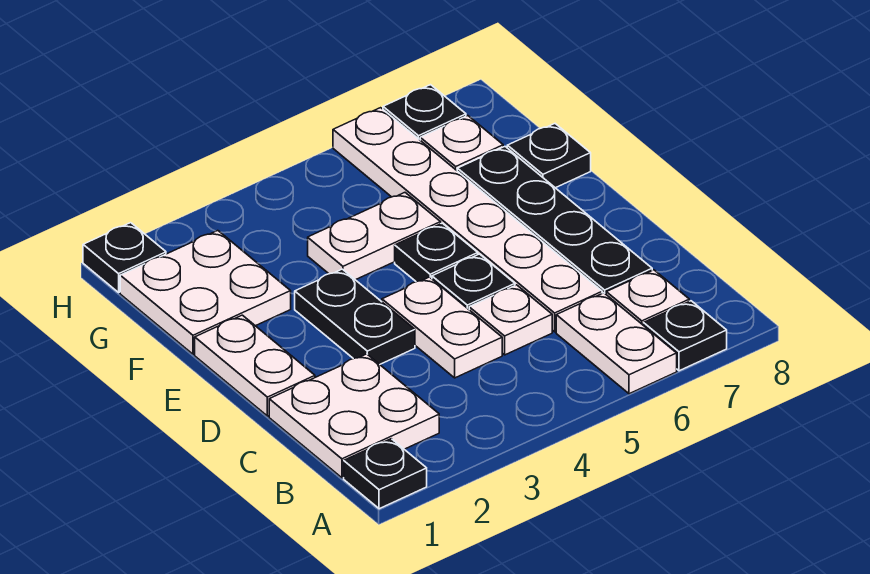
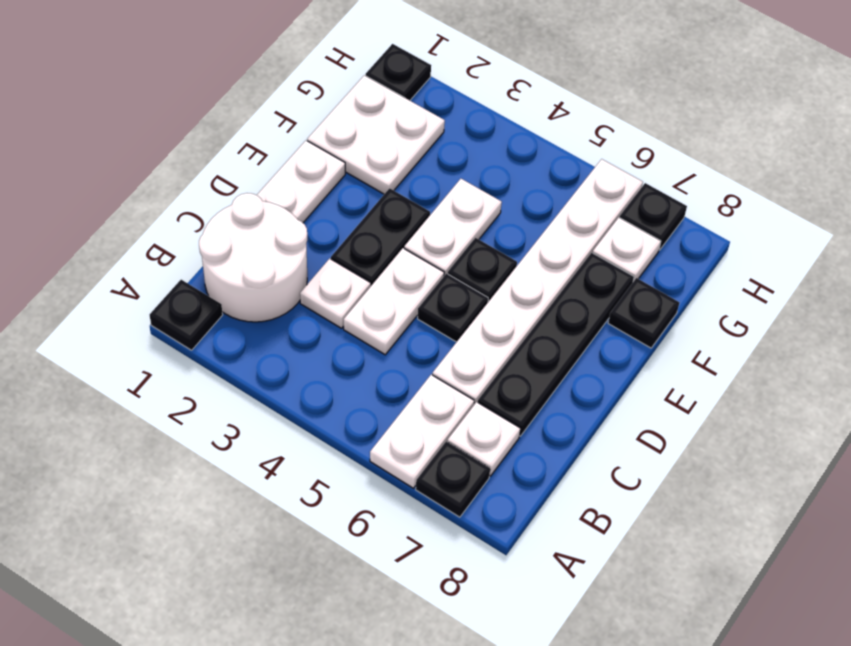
white plate B1:C2 level 1 -> white round brick B1:C2 level 1
white plate C5 level 1 -> white plate C3 level 1
white plate F4:F5 level 1 -> white plate E4:F4 level 1

